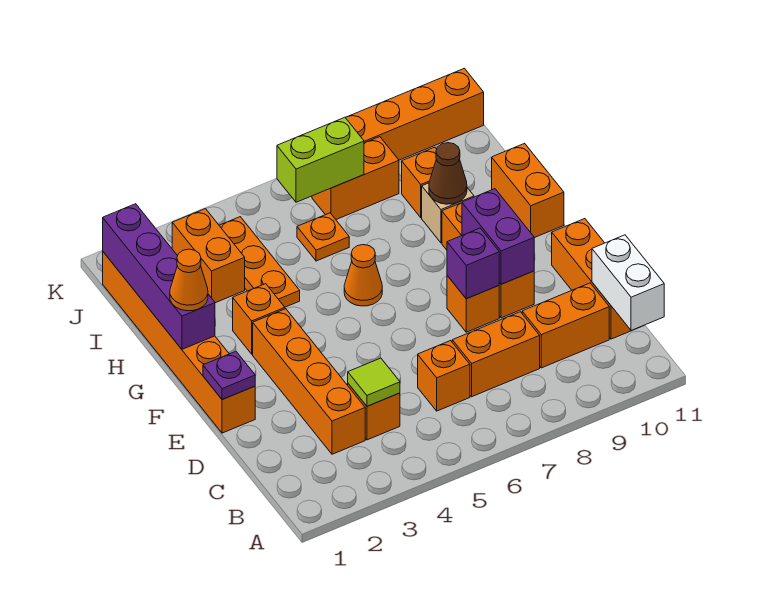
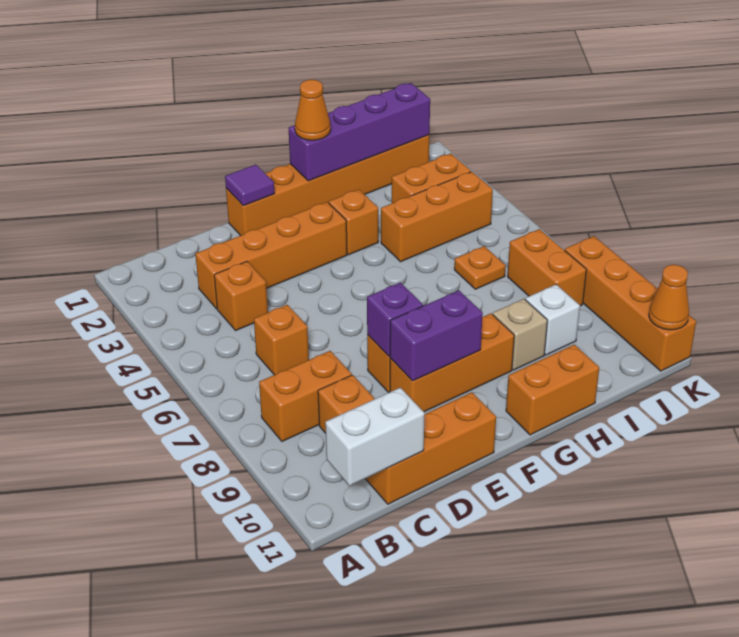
lime tile C4 level 2 -> none
orange brick C7:C8 level 1 -> orange brick B8:C8 level 1
purple plate E1 level 2 -> purple tile E1 level 2
orange cone G6 level 1 -> orange cone K11 level 2
orange plate H4:J4 level 1 -> orange brick H4:J4 level 1
brown cone H9 level 2 -> none
orange brick I9 level 1 -> white brick I9 level 1
lime brick J6:J7 level 2 -> none

